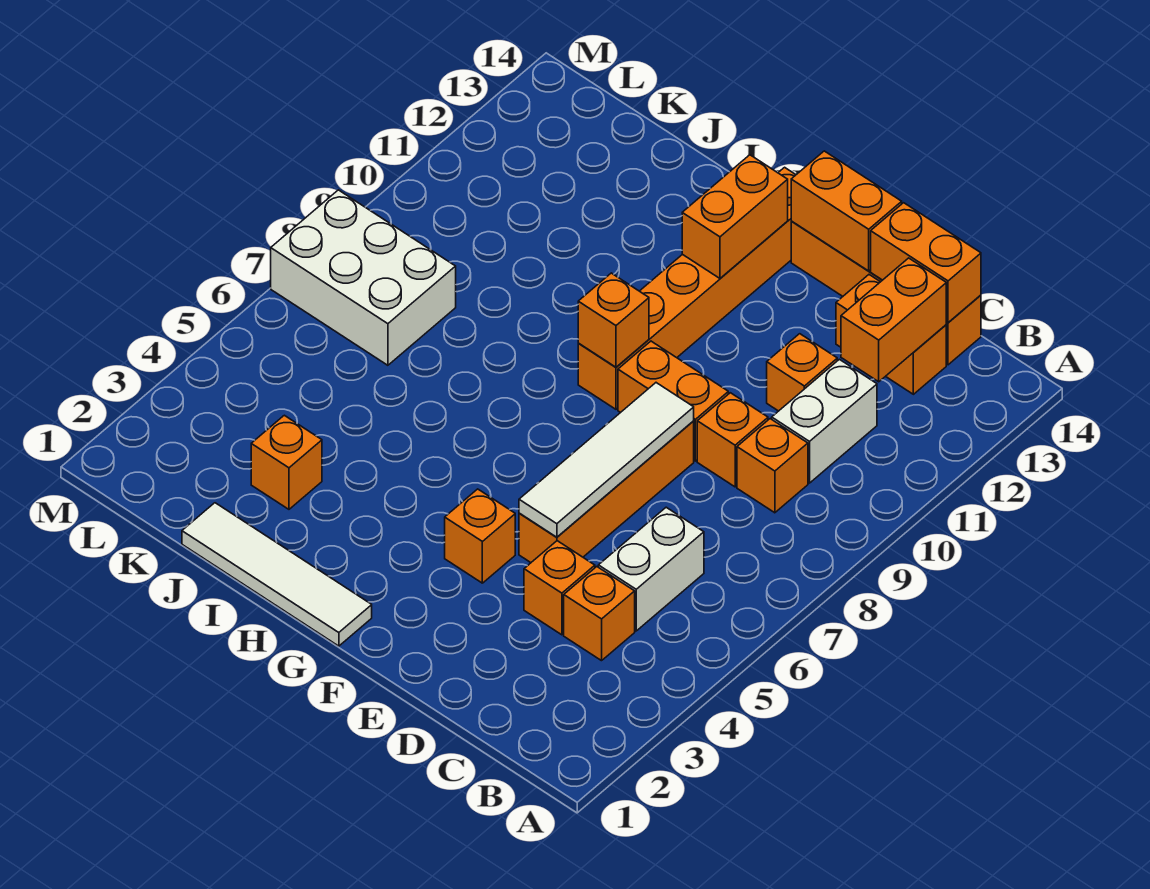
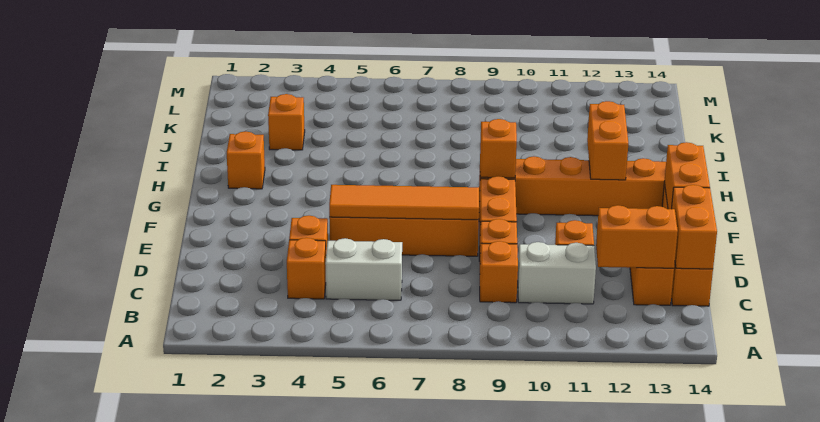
white tile E5:E8 level 2 -> orange tile E5:E8 level 2
orange brick F4 level 1 -> orange brick H2 level 1
white tile G1:J1 level 1 -> none
orange brick G12:G13 level 2 -> orange brick G12:H12 level 2
white brick K7:M8 level 1 -> none

